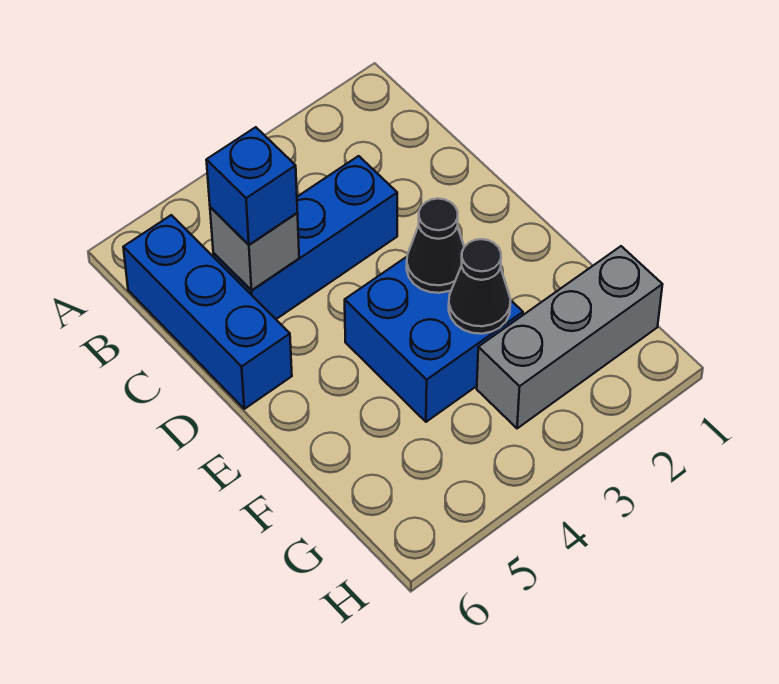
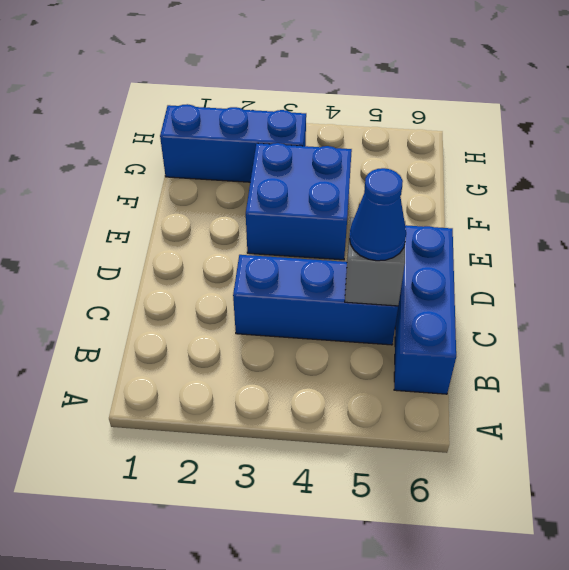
blue brick C5 level 3 -> blue cone C5 level 3
black cone E3 level 2 -> none
black cone F3 level 2 -> none
grey brick G1:G3 level 1 -> blue brick G1:G3 level 1

